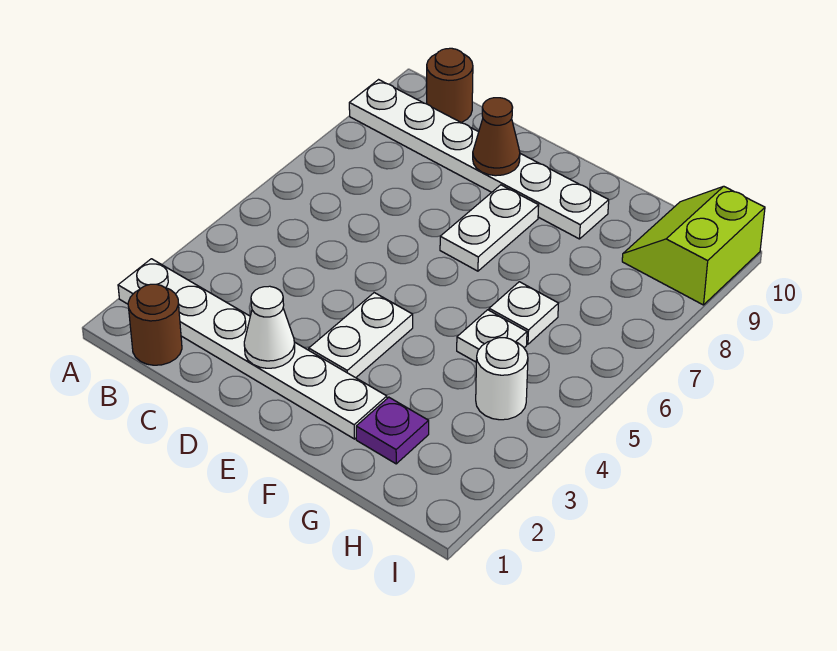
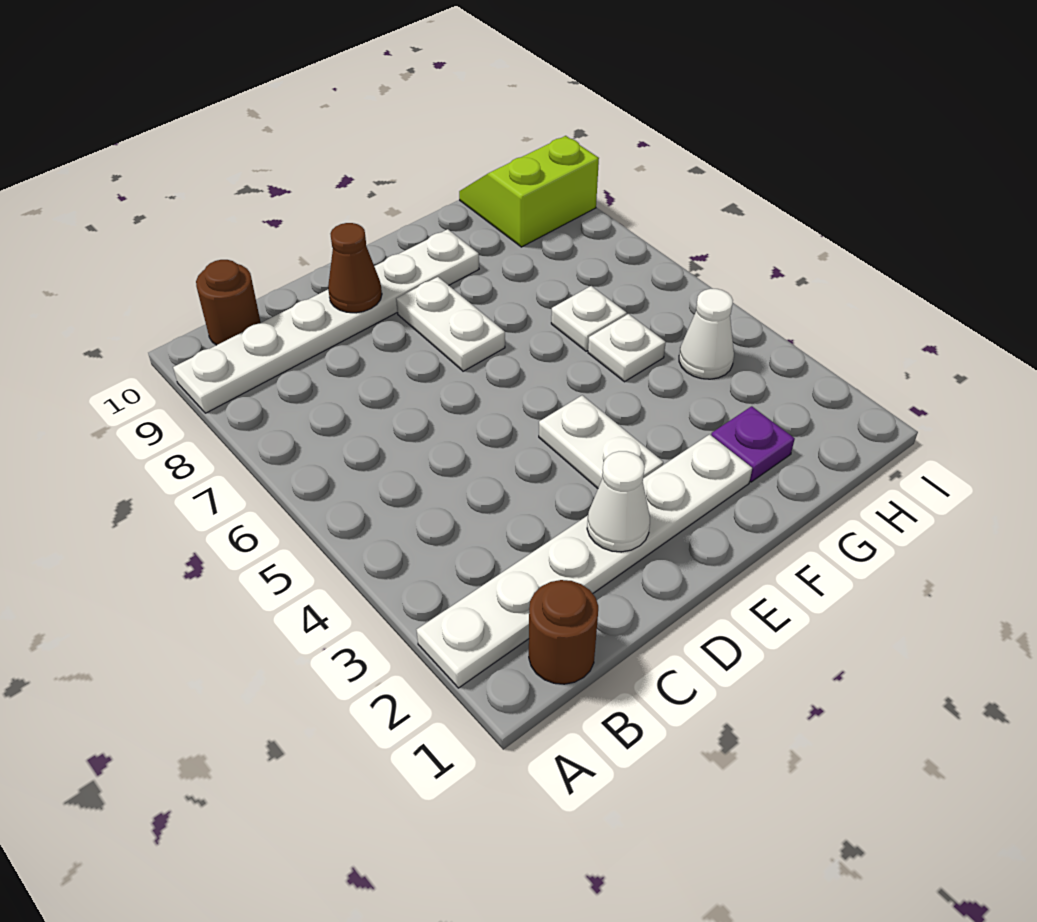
white round brick H4 level 1 -> white cone H4 level 1
lime slope H9:I10 level 1 top I -> lime slope H9:I10 level 1 top 9

